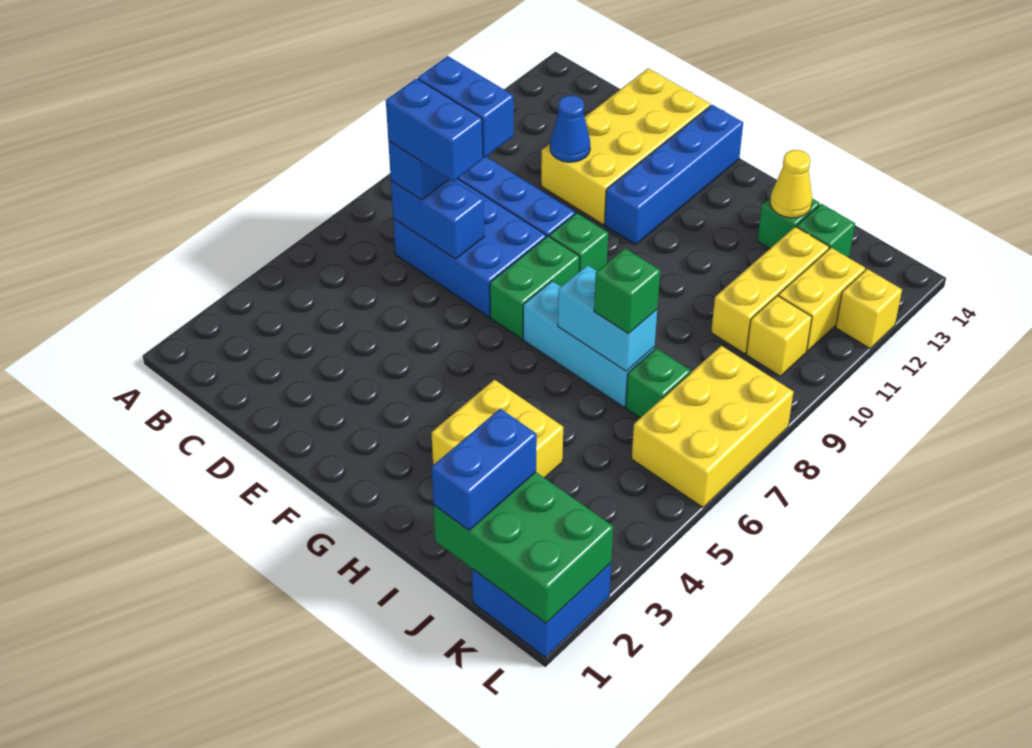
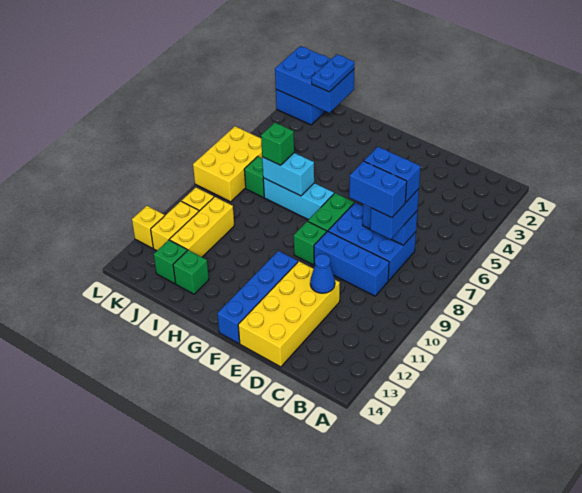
yellow brick H3:I4 level 1 -> none
yellow cone I13 level 2 -> none
green brick J1:L2 level 2 -> blue brick J1:L2 level 2
blue brick J1:J2 level 3 -> blue plate J1:J2 level 3

